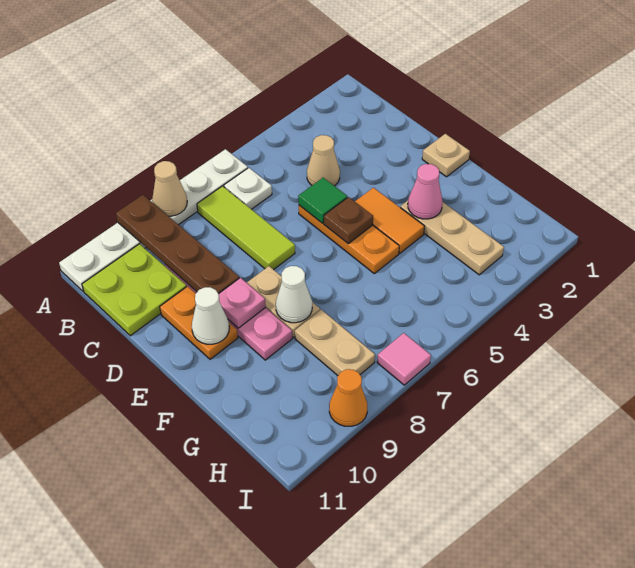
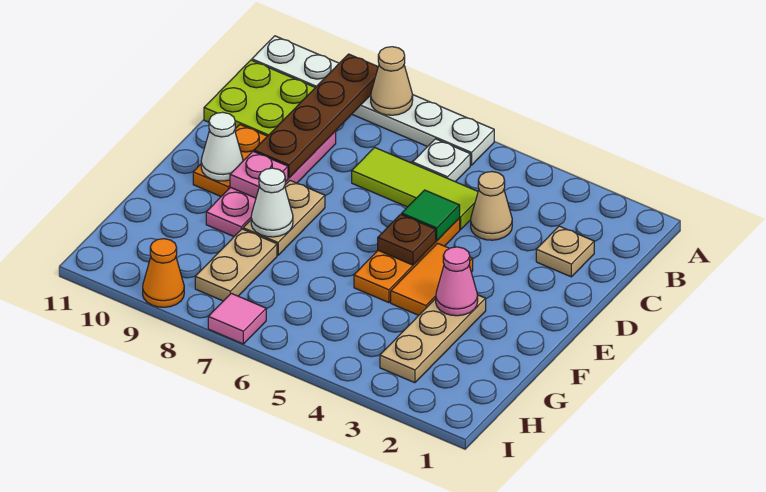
lime tile B7:D7 level 1 -> lime tile C5:C7 level 1
tan plate E1 level 1 -> tan plate C2 level 1

